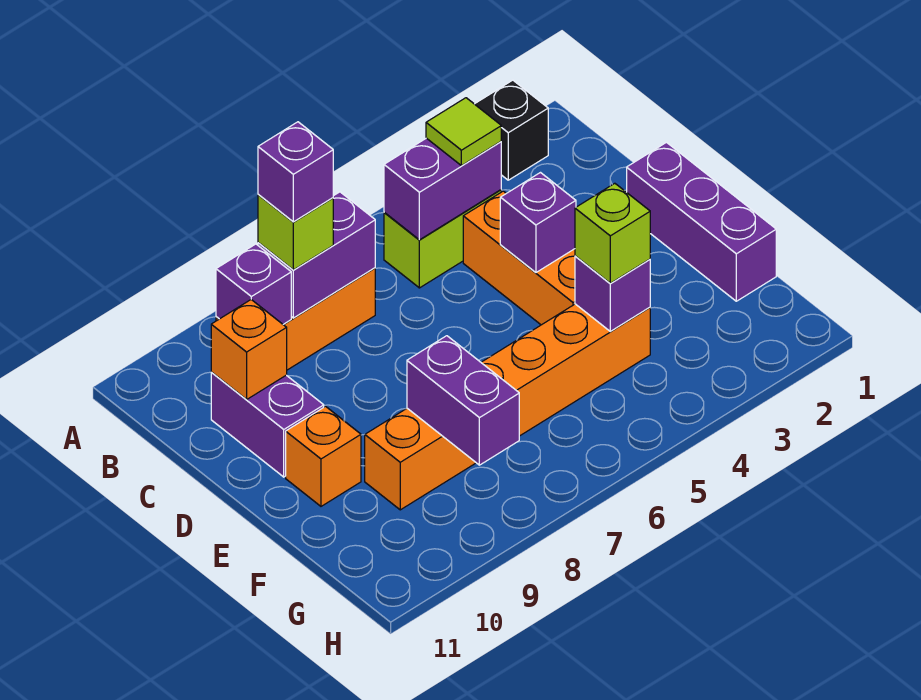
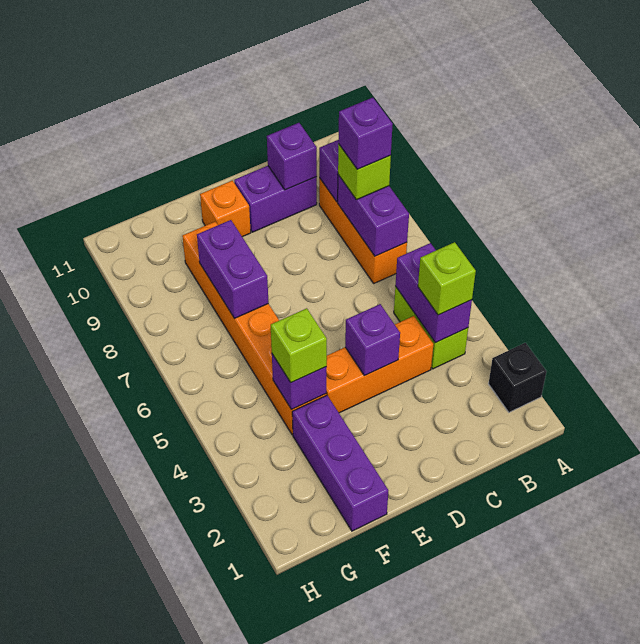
lime tile B4 level 3 -> lime brick B4 level 3
orange brick C10 level 2 -> purple brick C10 level 2
purple brick D1:F1 level 1 -> purple brick F1:F3 level 1
purple brick F8:G8 level 2 -> purple brick F7:F8 level 2

